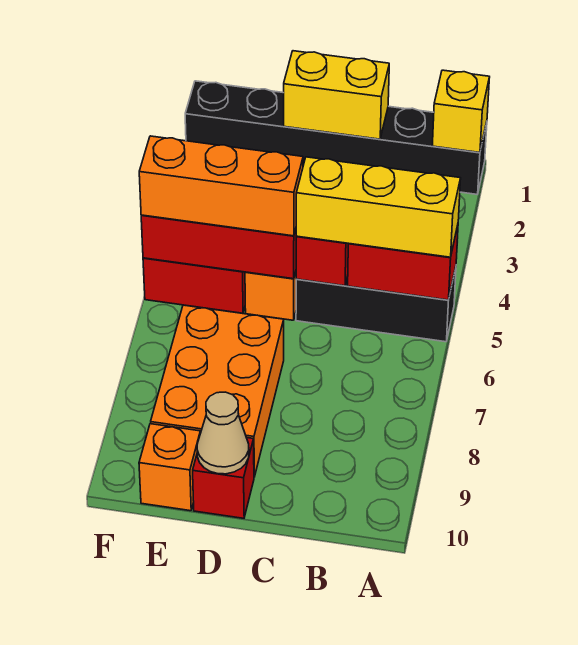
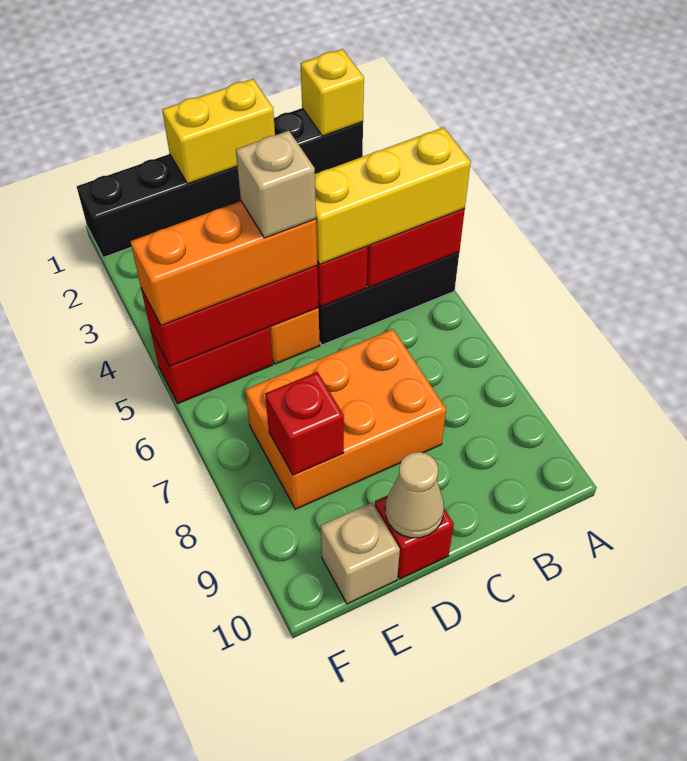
none -> tan brick D5 level 4
orange brick D7:E9 level 1 -> orange brick C7:E8 level 1
none -> red brick E8 level 2
orange brick E10 level 1 -> tan brick E10 level 1

